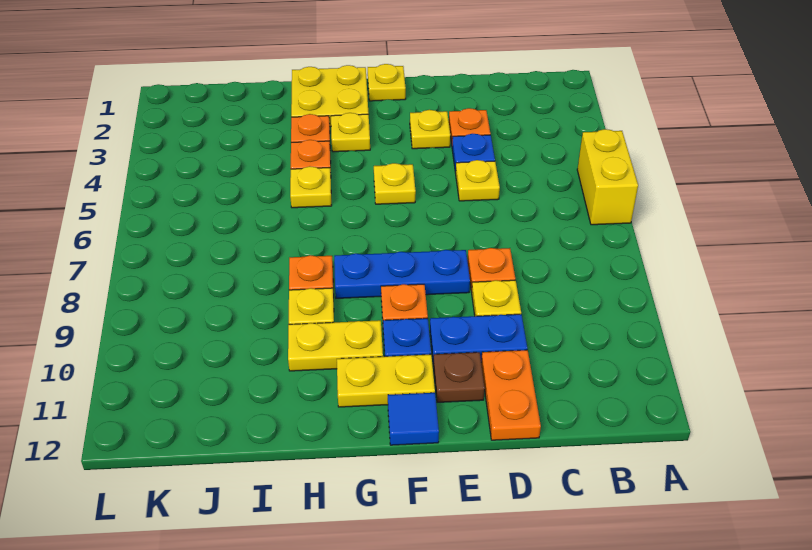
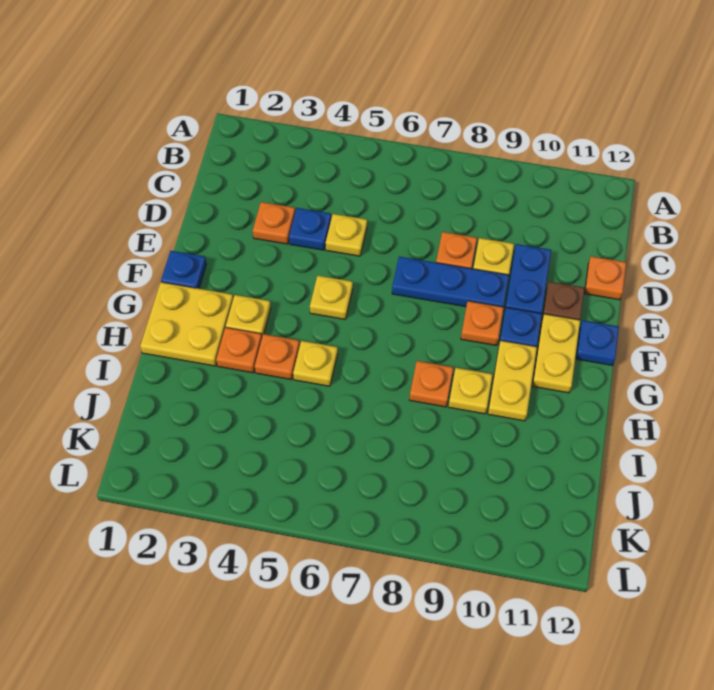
yellow brick A5:A6 level 1 -> none
orange plate D11:D12 level 1 -> orange plate D12 level 1
yellow plate E3 level 1 -> none
blue plate E8:G8 level 1 -> blue plate E7:E9 level 1
yellow plate F1 level 1 -> blue plate F1 level 1
blue tile F12 level 1 -> blue plate F12 level 1

